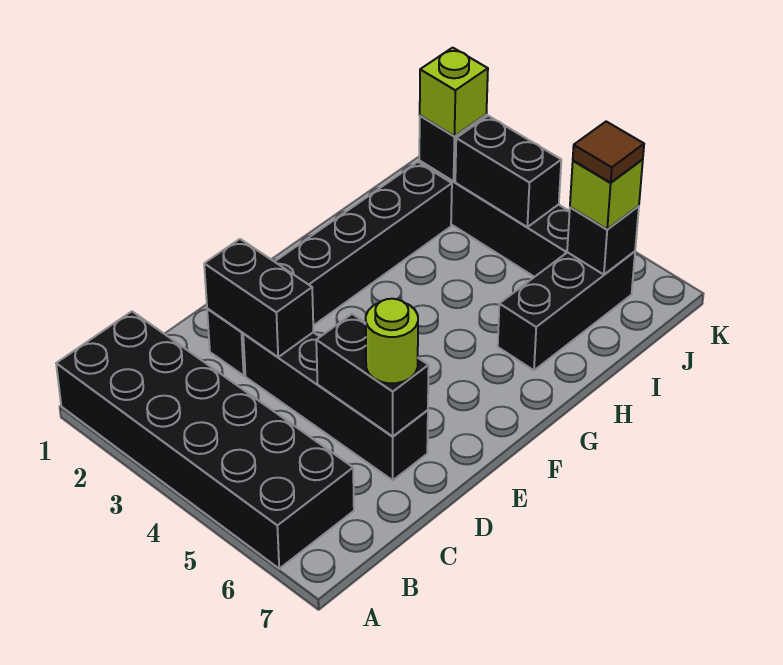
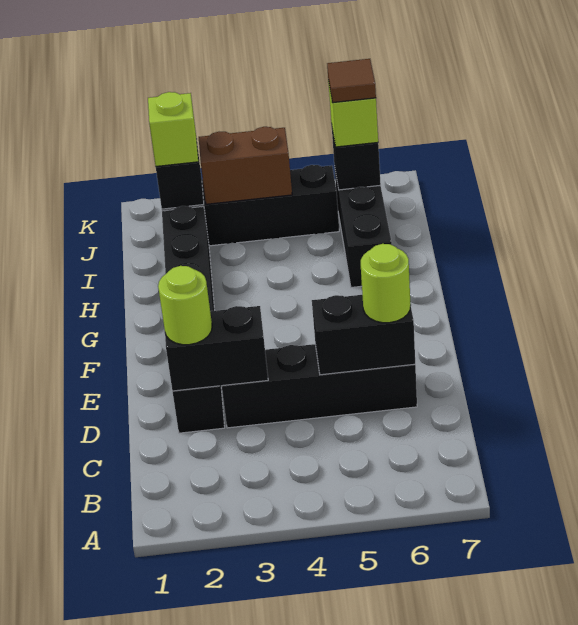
black brick A1:B6 level 1 -> none
none -> lime round brick D2 level 3
black brick J3:J4 level 2 -> brown brick J3:J4 level 2

